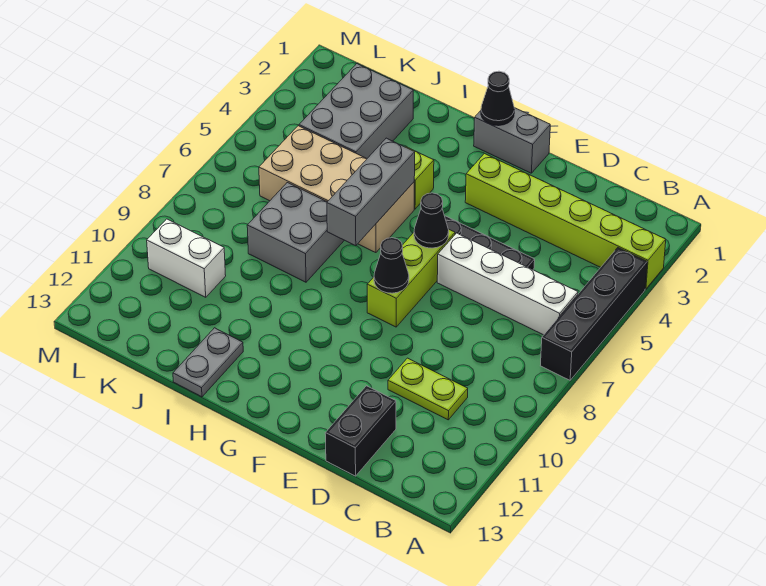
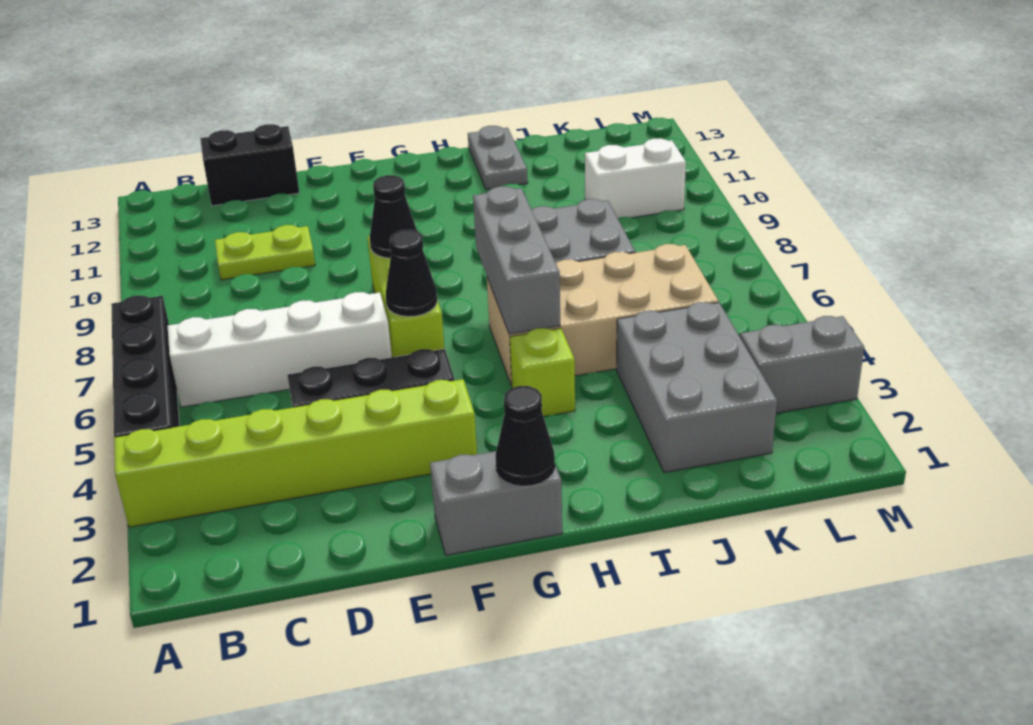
black brick D12:D13 level 1 -> black brick C13:D13 level 1
none -> grey brick L3:M3 level 1

